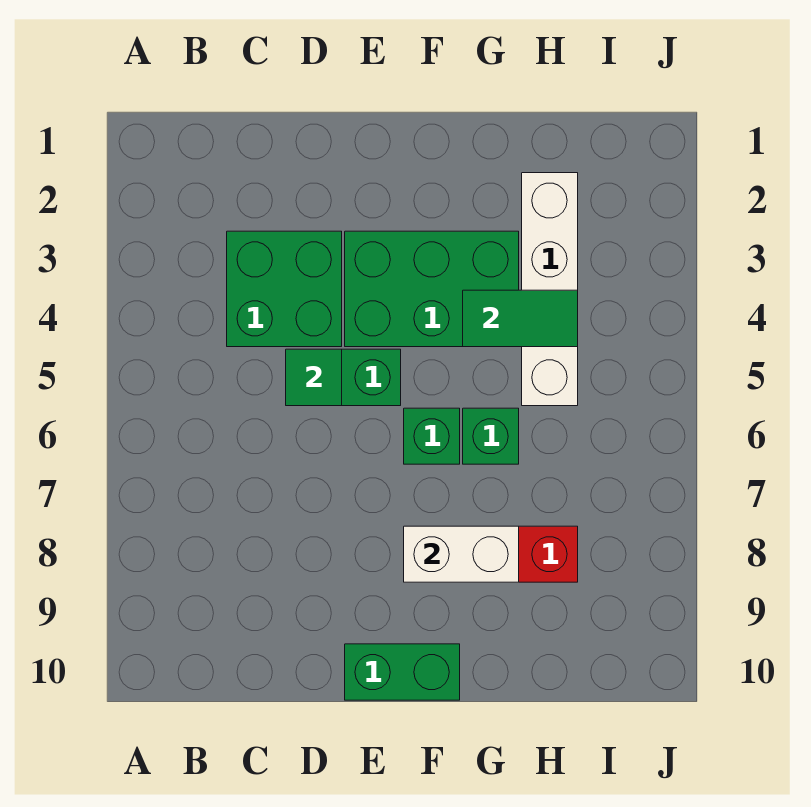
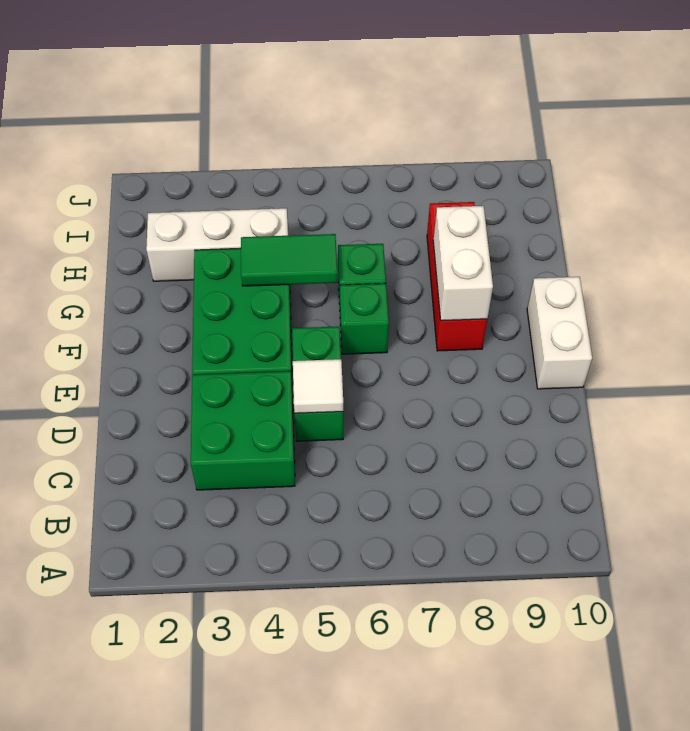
green tile D5 level 2 -> white tile D5 level 2
green brick E10:F10 level 1 -> white brick E10:F10 level 1
green tile G4:H4 level 2 -> green tile G4:G5 level 2
white brick H2:H5 level 1 -> white brick H2:H4 level 1

